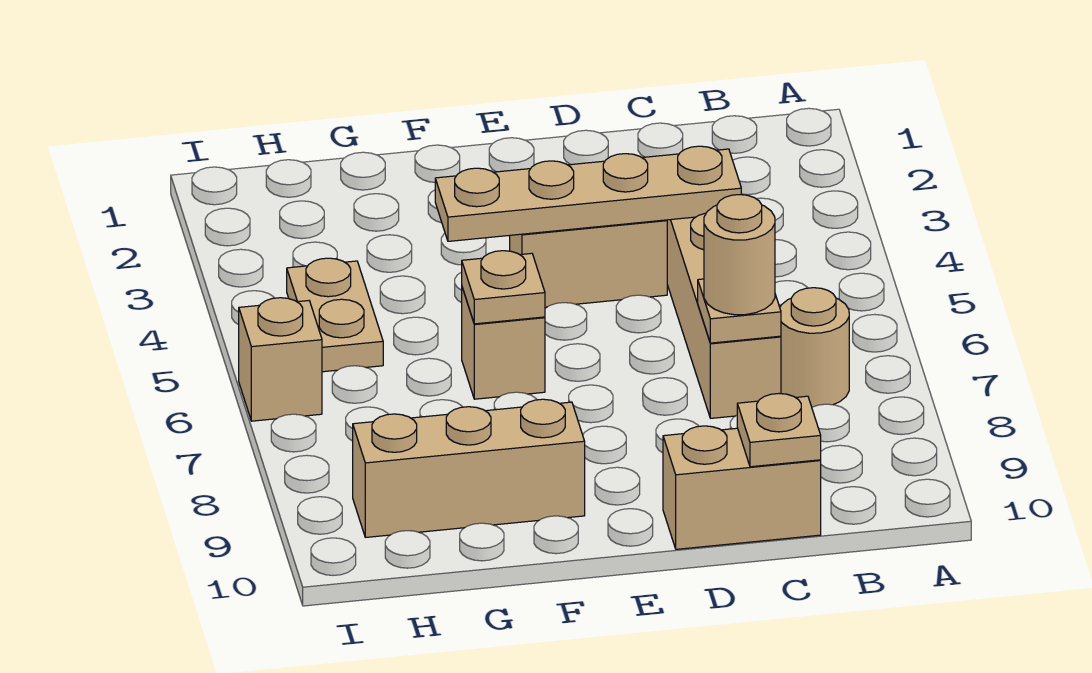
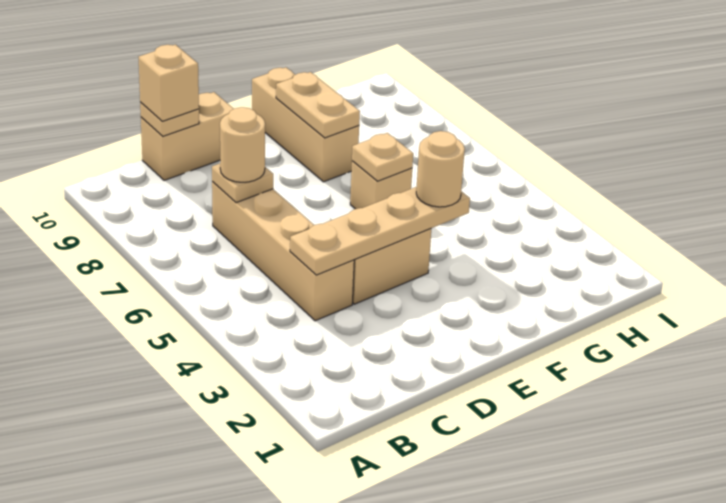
tan round brick B7 level 1 -> tan round brick F4 level 3
tan brick F9:H9 level 1 -> tan brick F8:F10 level 1
tan plate H4:H5 level 1 -> tan plate F8:F9 level 2
tan brick I6 level 1 -> tan brick C10 level 3

